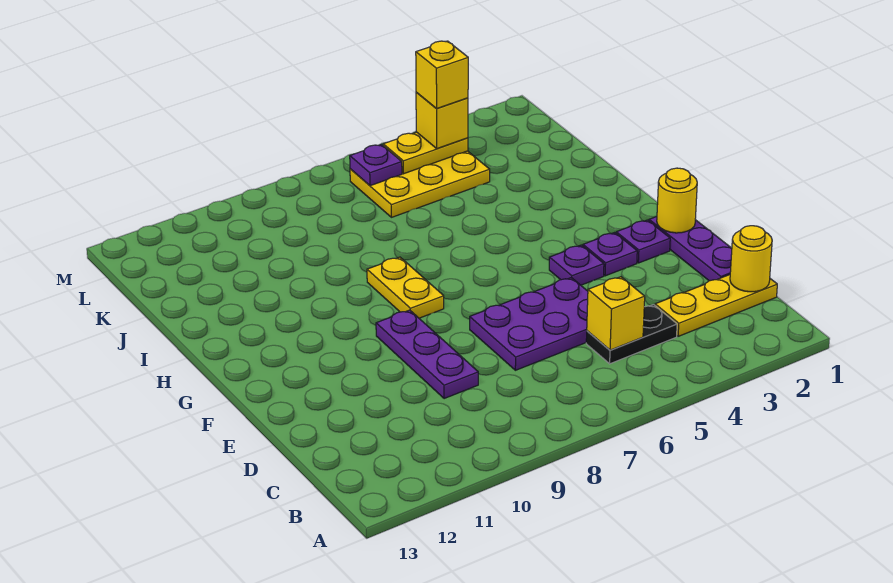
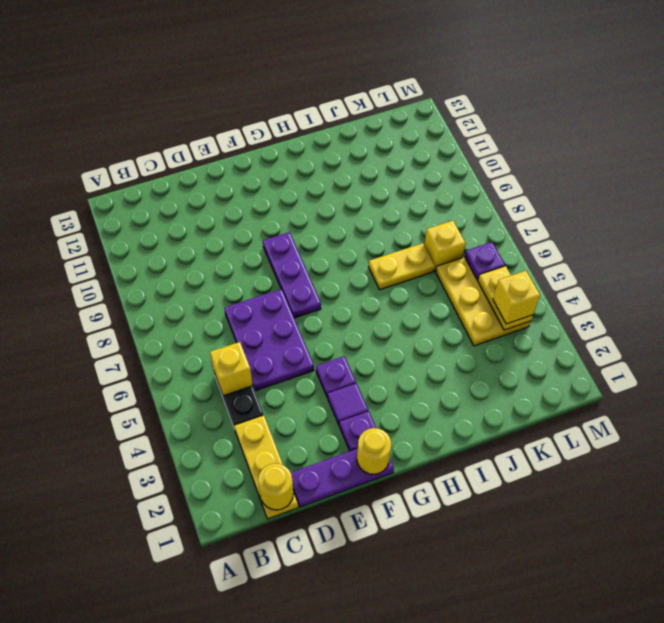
purple plate D9:F9 level 1 -> purple plate F7:F9 level 1
purple plate F3 level 1 -> purple tile F3 level 1
yellow plate G8:H8 level 1 -> yellow plate I7:J7 level 1
yellow brick L4 level 4 -> yellow brick K7 level 1

